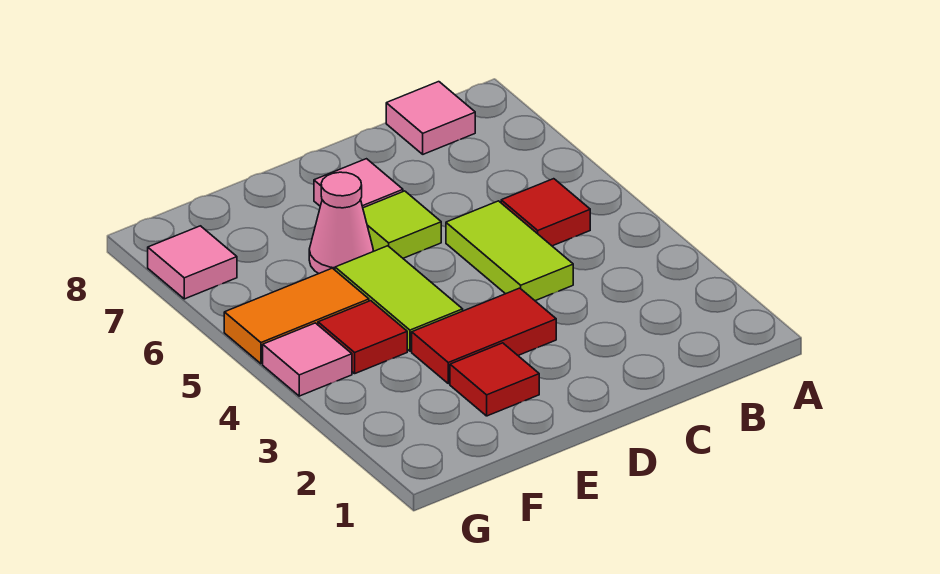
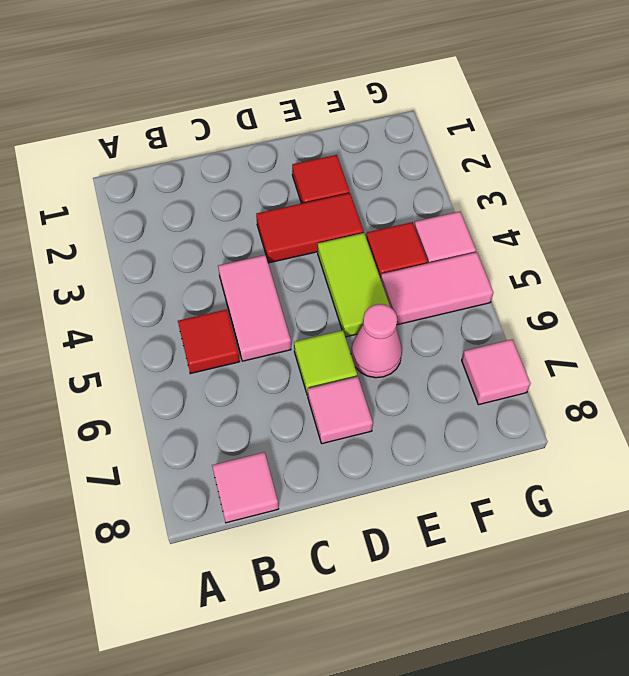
lime tile C4:C5 level 1 -> pink tile C4:C5 level 1
orange tile F5:G5 level 1 -> pink tile F5:G5 level 1

